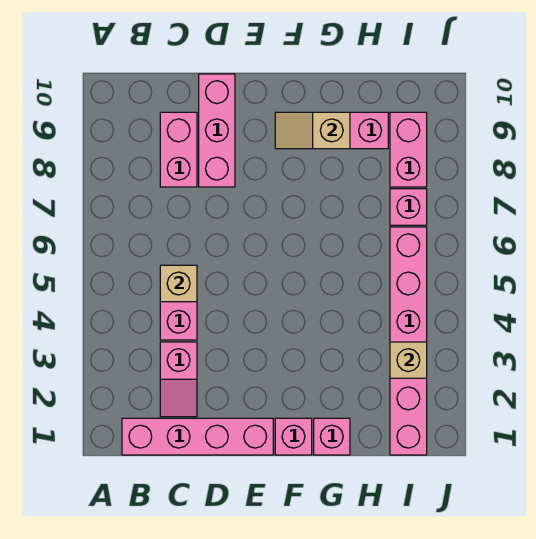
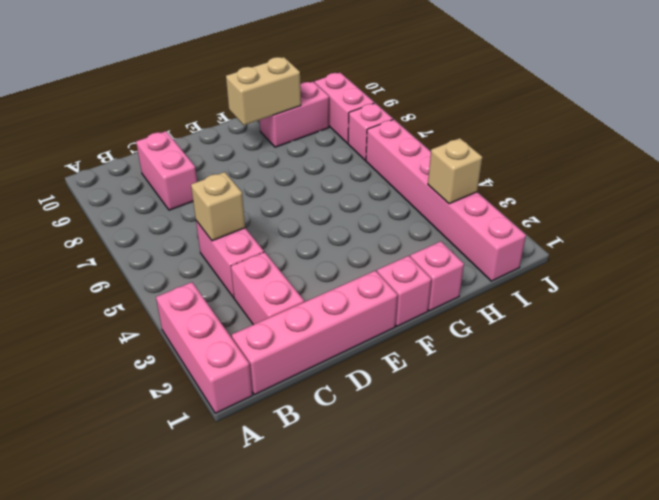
pink slope C2:C3 level 1 top 3 -> pink brick C2:C3 level 1
pink brick D8:D10 level 1 -> pink brick A1:A3 level 1
tan slope F9:G9 level 2 top G -> tan brick F9:G9 level 2

